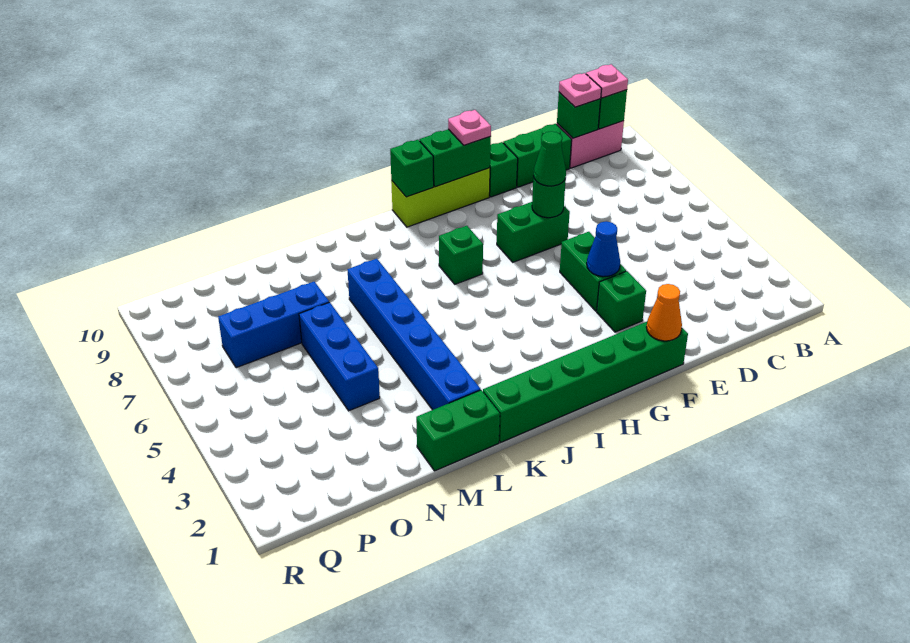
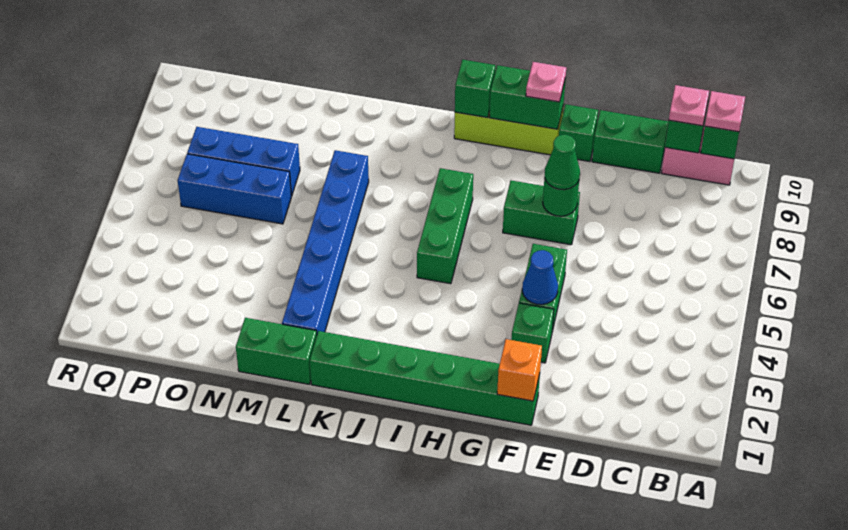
orange cone F1 level 2 -> orange brick F1 level 2
green brick I7 level 1 -> green brick I5:I7 level 1
blue brick N4:N6 level 1 -> blue brick N6:P6 level 1

